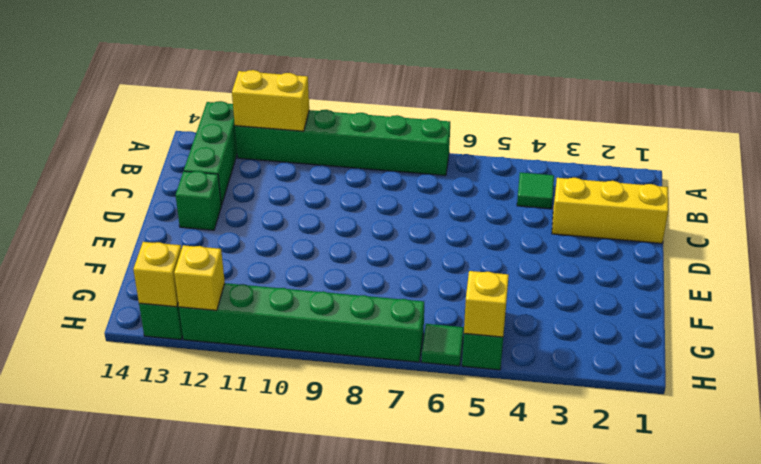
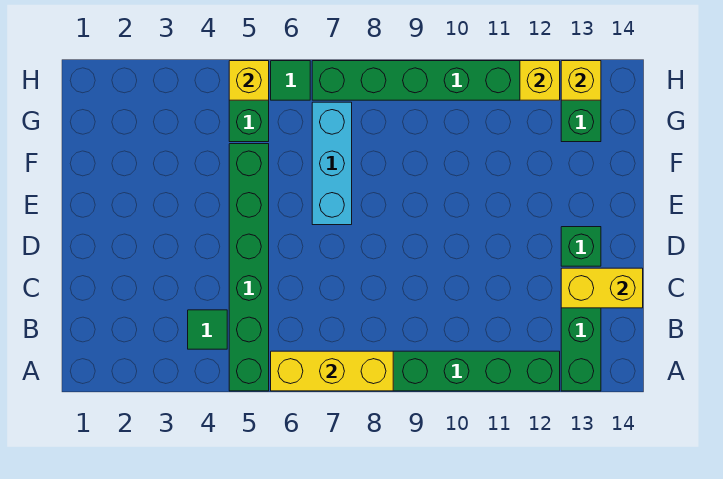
none -> green brick A5:F5 level 1
yellow brick A11:A12 level 2 -> yellow brick C13:C14 level 2
yellow brick C1:C3 level 1 -> yellow brick A6:A8 level 2
none -> cyan brick E7:G7 level 1

